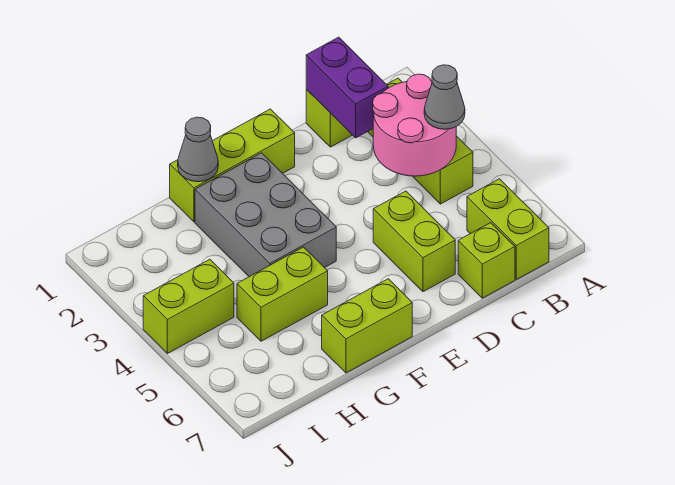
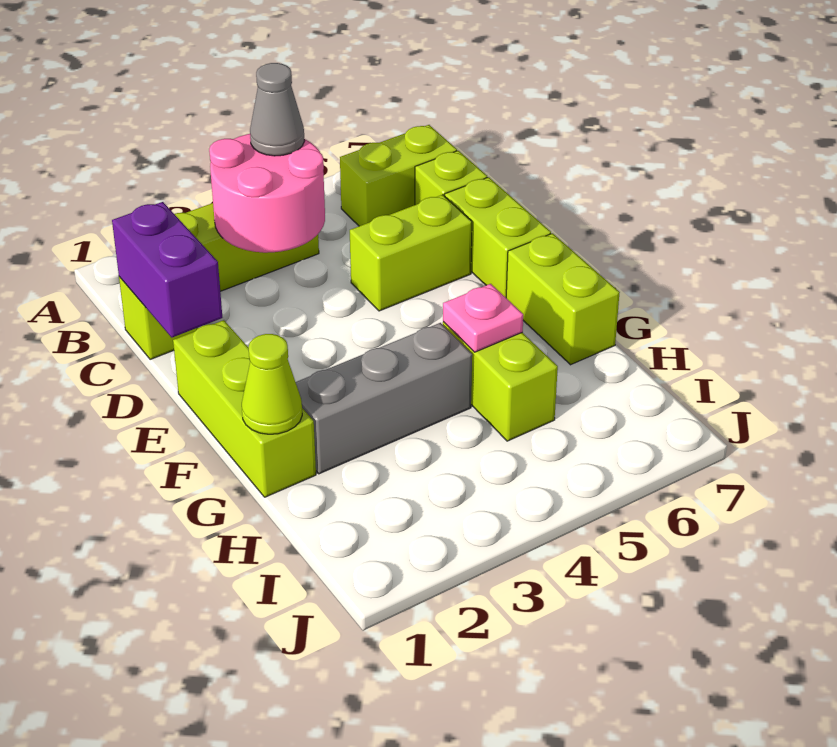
purple brick C1:C2 level 2 -> purple brick C1:D1 level 2
grey brick F2:G4 level 1 -> grey brick G2:G4 level 1
grey cone G1 level 2 -> lime cone G1 level 2
none -> pink plate G5 level 2
lime brick I4:J4 level 1 -> lime brick D7:E7 level 1

